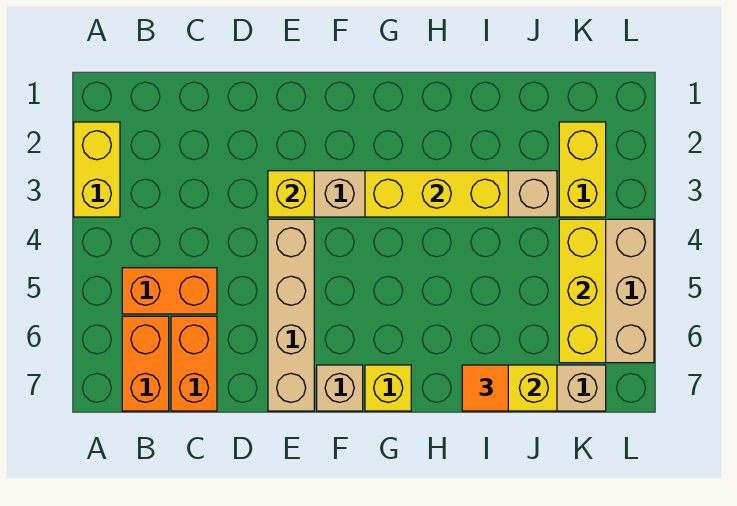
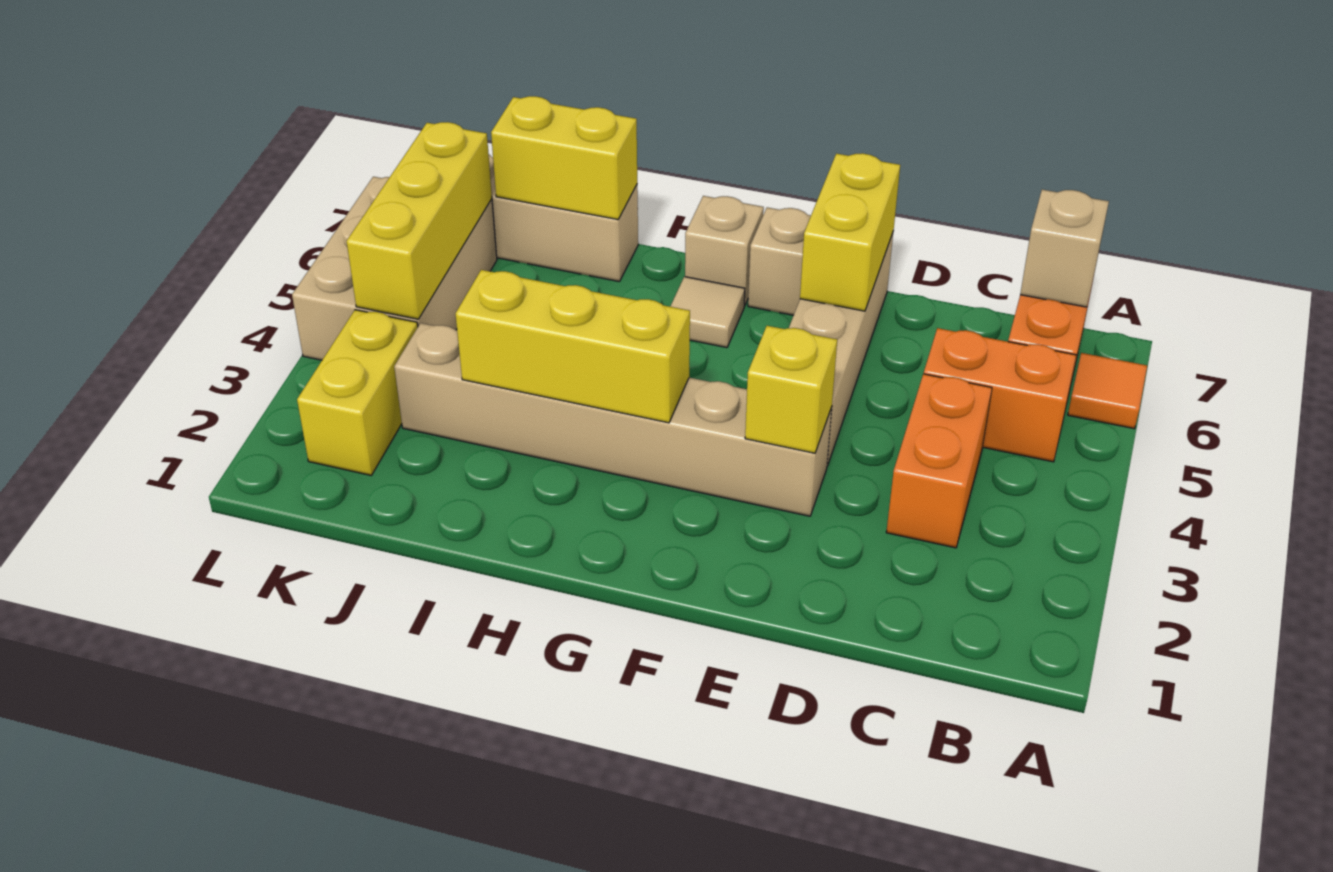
yellow brick A2:A3 level 1 -> yellow brick E6:E7 level 2
none -> tan brick B7 level 2
orange brick C6:C7 level 1 -> orange brick C3:C4 level 1
none -> tan tile G6 level 1
yellow brick G7 level 1 -> tan brick G7 level 1
orange tile I7 level 3 -> orange tile A6 level 1

